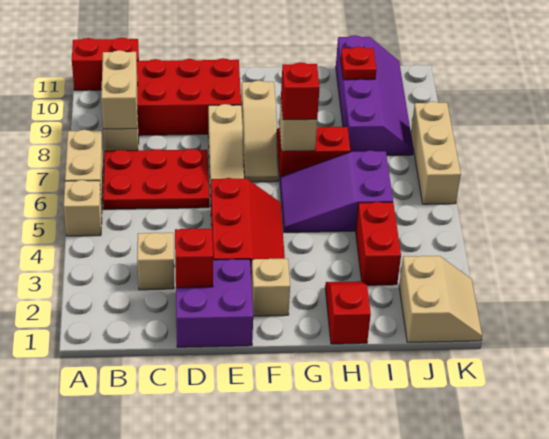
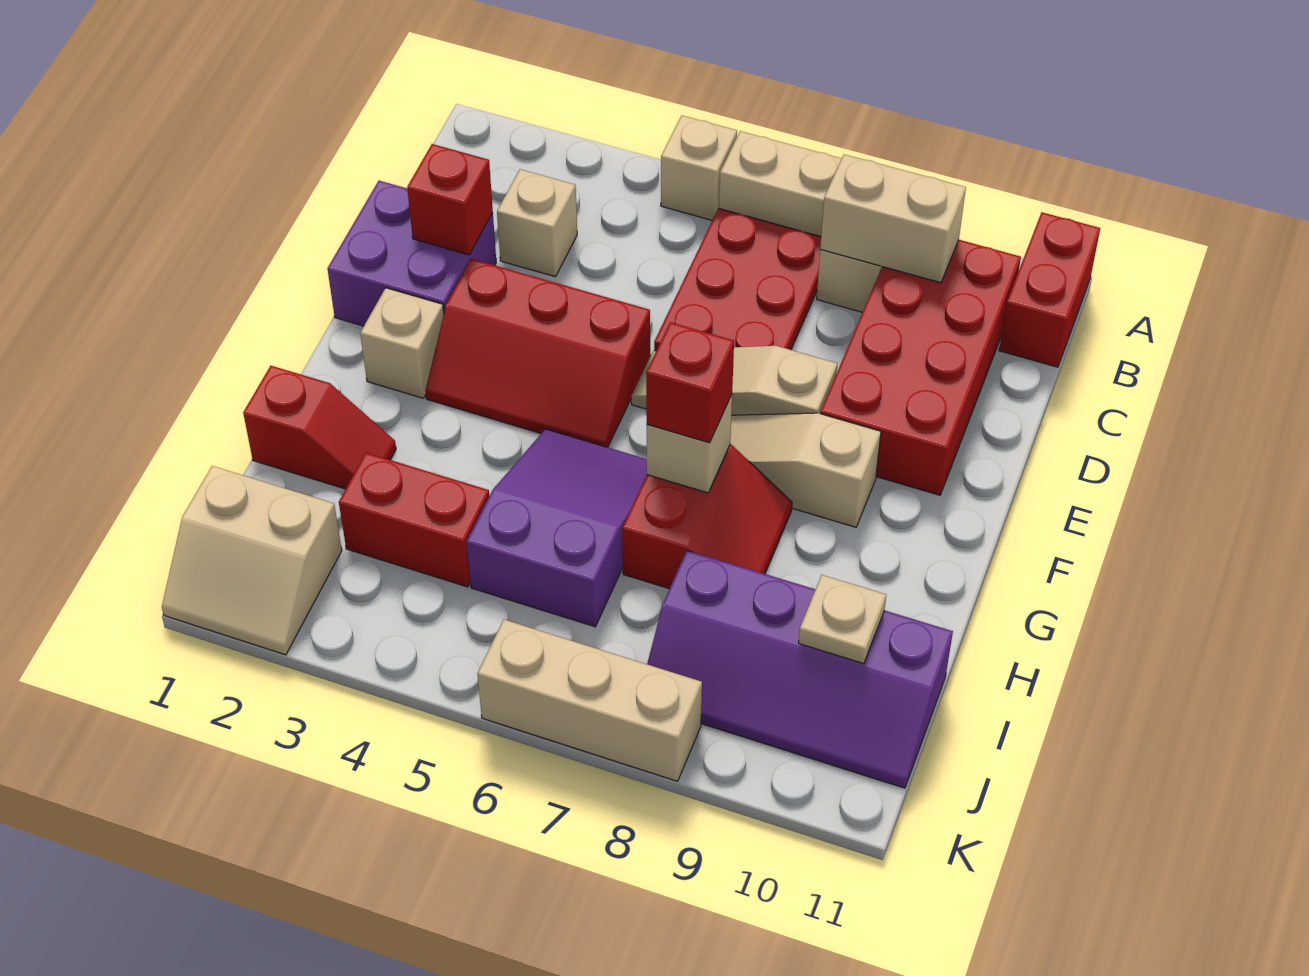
red plate I10 level 2 -> tan plate I10 level 2

